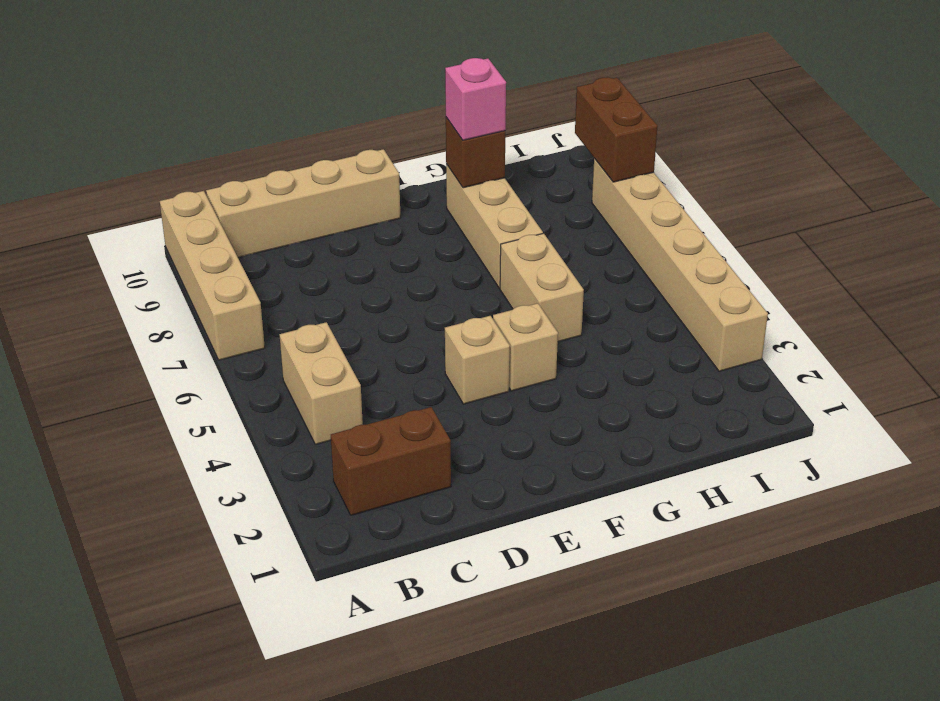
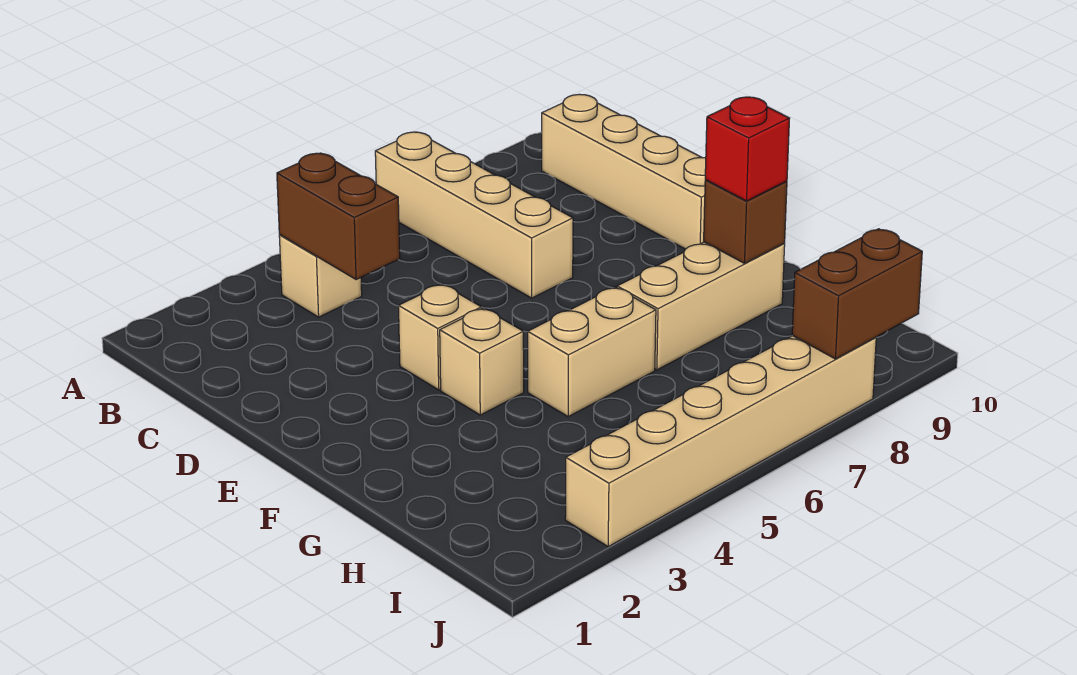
tan brick A7:A10 level 1 -> tan brick A7:D7 level 1
brown brick B2:C2 level 1 -> brown brick B4:C4 level 2
tan brick B4:B5 level 1 -> tan brick B4 level 1
pink brick G9 level 3 -> red brick G9 level 3

